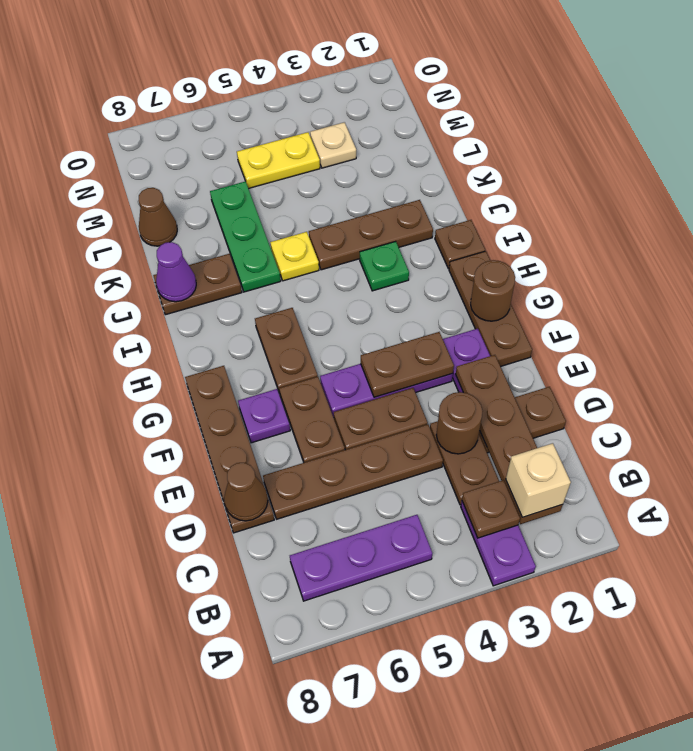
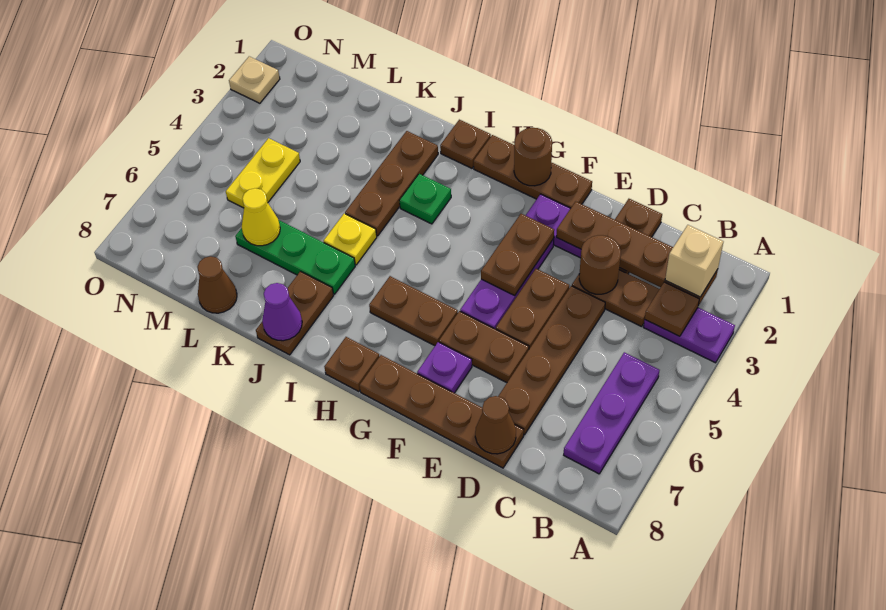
none -> brown plate H8 level 1
none -> yellow cone L6 level 2
tan plate M3 level 1 -> tan plate O2 level 1

